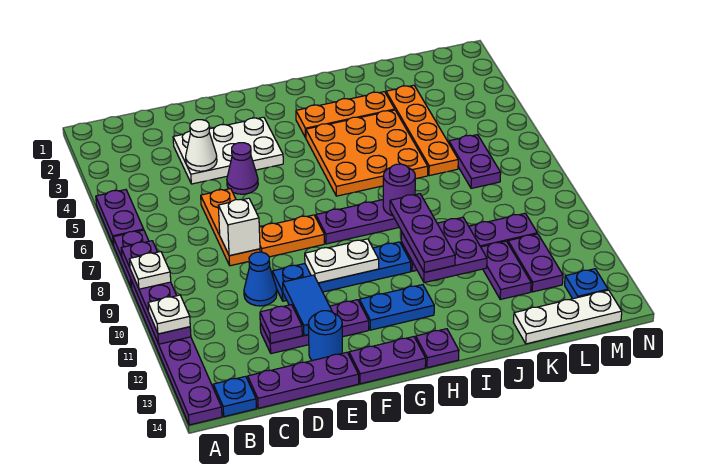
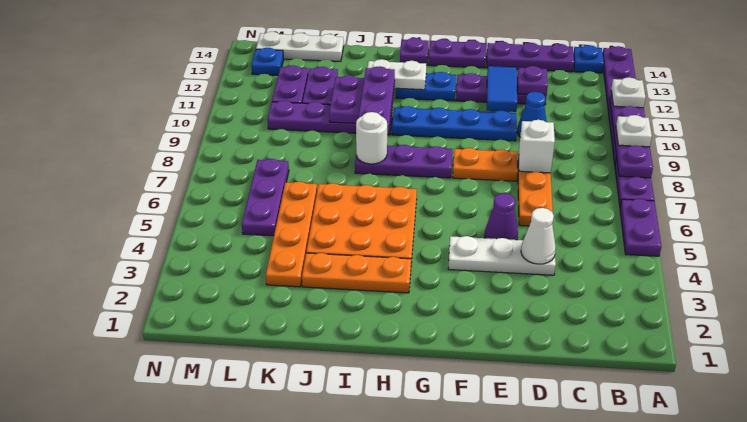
white plate D3:F4 level 1 -> white plate D4:F4 level 1
blue round brick E13 level 1 -> none
white plate F10:G10 level 2 -> white plate H12:I12 level 2
purple round brick I8 level 2 -> white round brick I8 level 2
purple plate L6:L7 level 1 -> purple plate L5:L7 level 1

